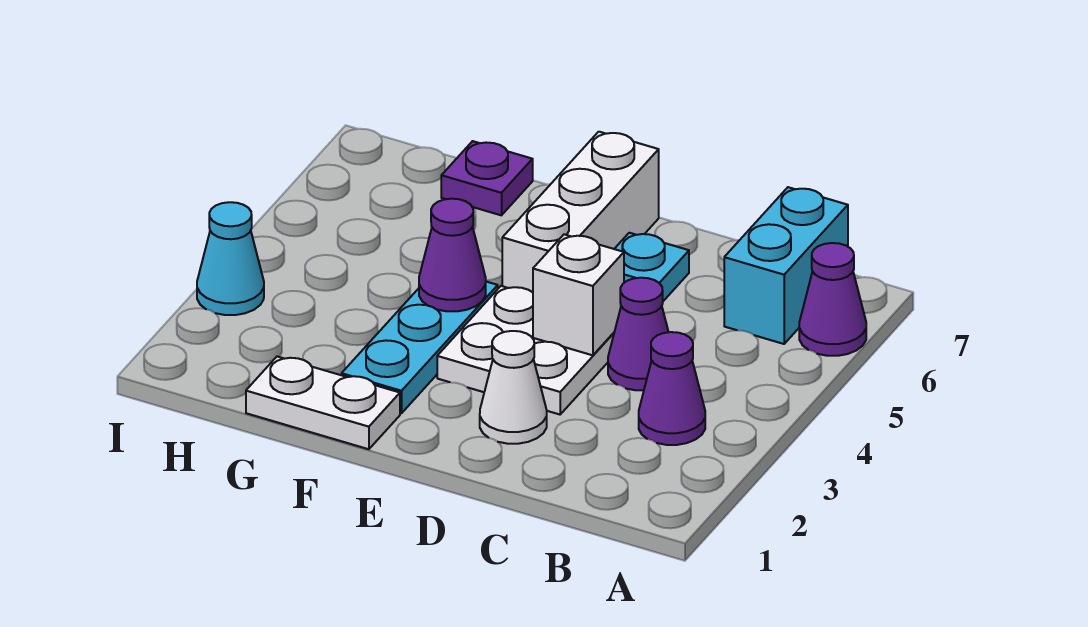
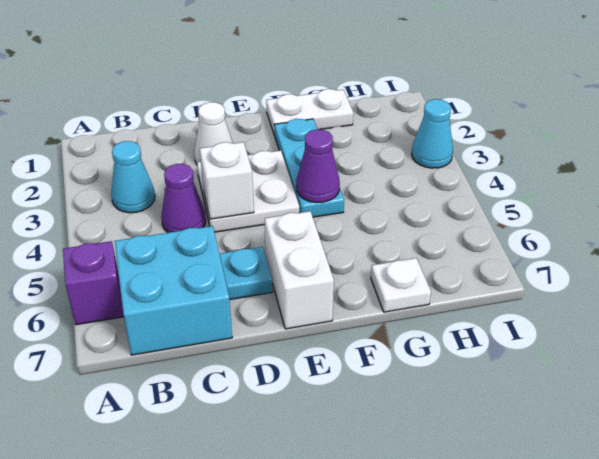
purple cone A6 level 1 -> purple brick A6 level 1
purple cone B3 level 1 -> cyan cone B3 level 1
cyan brick B6:B7 level 1 -> cyan brick B6:C7 level 1
white brick E5:E7 level 1 -> white brick E6:E7 level 1
purple plate G7 level 1 -> white plate G7 level 1

